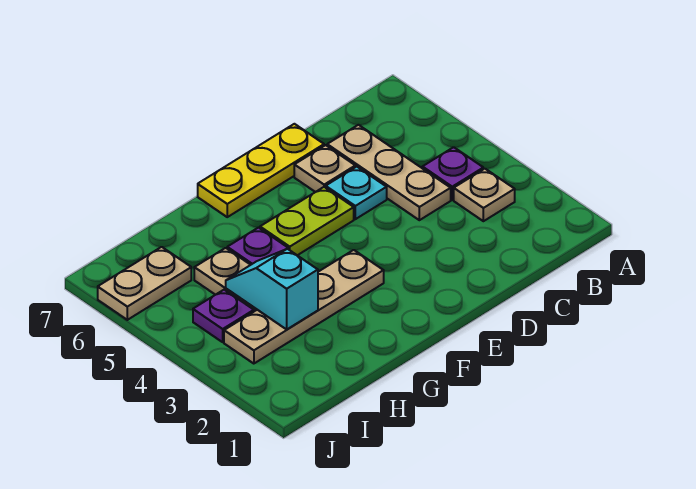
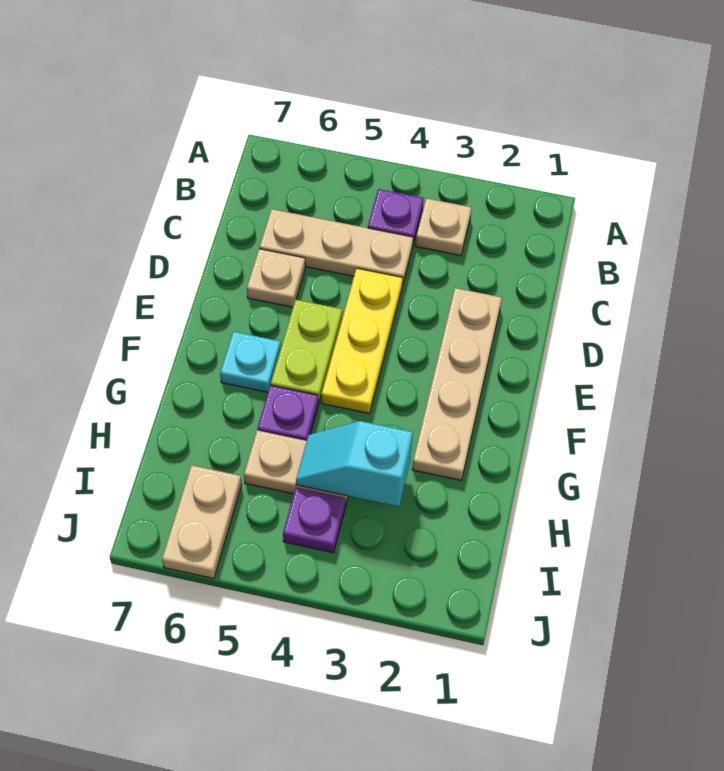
cyan plate D5 level 1 -> cyan plate F6 level 1
yellow plate D7:F7 level 1 -> yellow plate D4:F4 level 1
tan plate F3:I3 level 1 -> tan plate D2:G2 level 1

